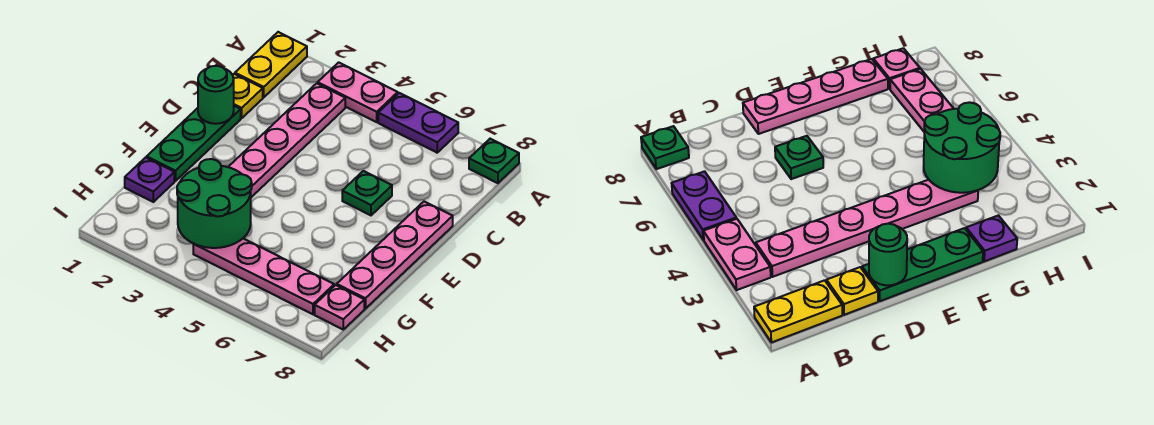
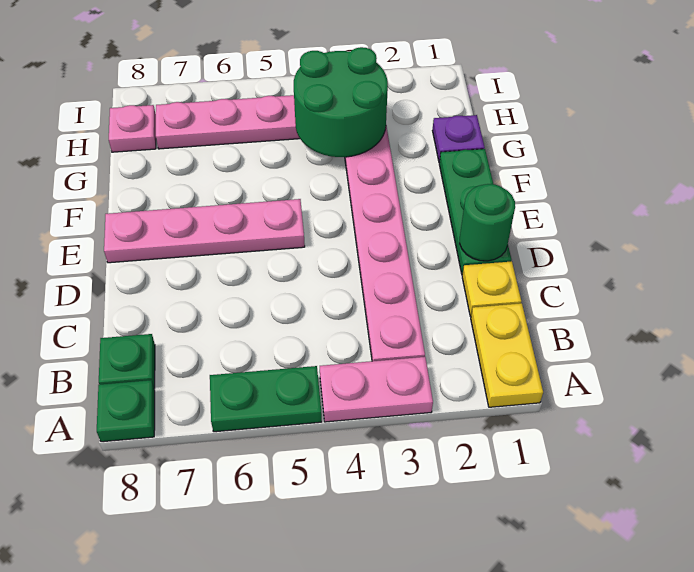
purple plate A5:A6 level 1 -> green plate A5:A6 level 1
green plate D6 level 1 -> green plate B8 level 1
pink plate D8:G8 level 1 -> pink plate E5:E8 level 1

